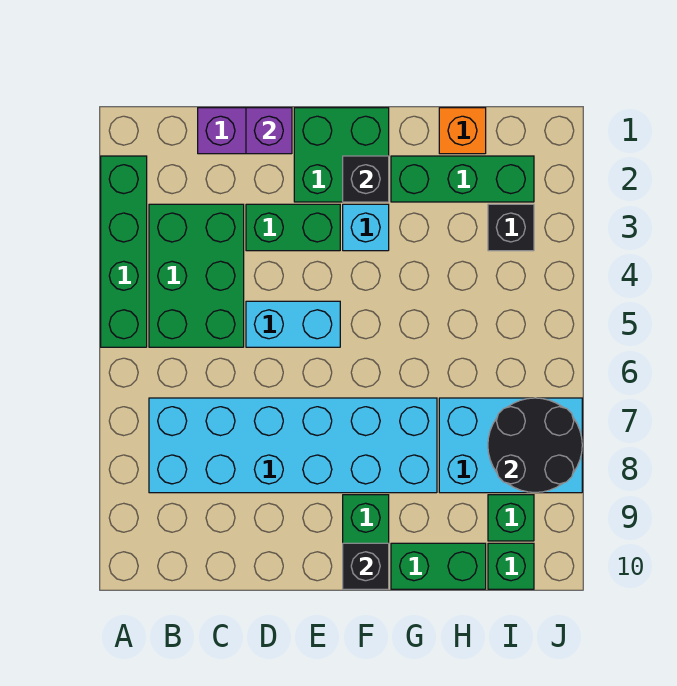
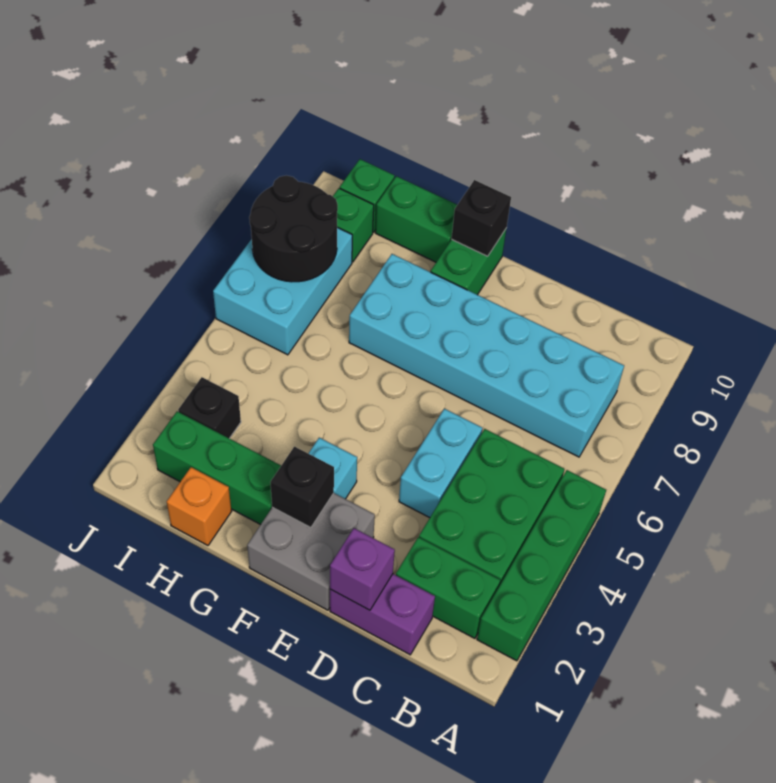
green brick D3:E3 level 1 -> green brick B2:C2 level 1
cyan brick D5:E5 level 1 -> cyan brick D4:D5 level 1
green brick E1:F2 level 1 -> grey brick E1:F2 level 1
cyan brick H7:J8 level 1 -> cyan brick I6:J8 level 1

